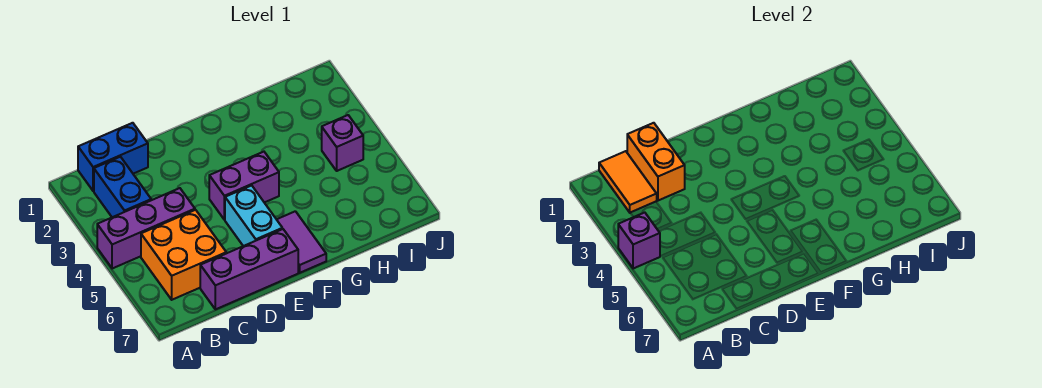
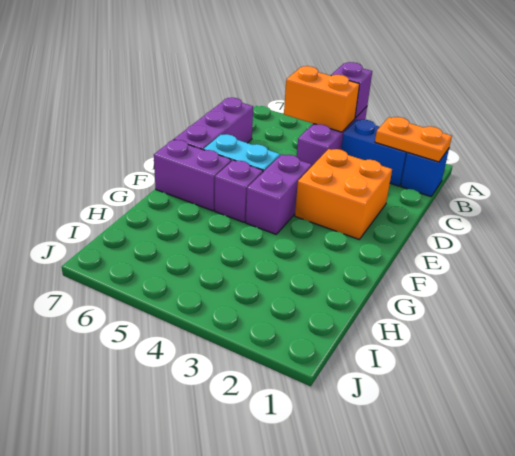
blue brick B1:C1 level 1 -> blue brick B1 level 1
orange tile B1:B2 level 2 -> orange plate B1:B2 level 2
orange brick B5:C6 level 1 -> orange brick D2:E3 level 1
orange brick C1:C2 level 2 -> orange brick B4:B5 level 2
purple tile F6:F7 level 1 -> purple brick F6:F7 level 1
purple brick I4 level 1 -> purple brick F5 level 1

